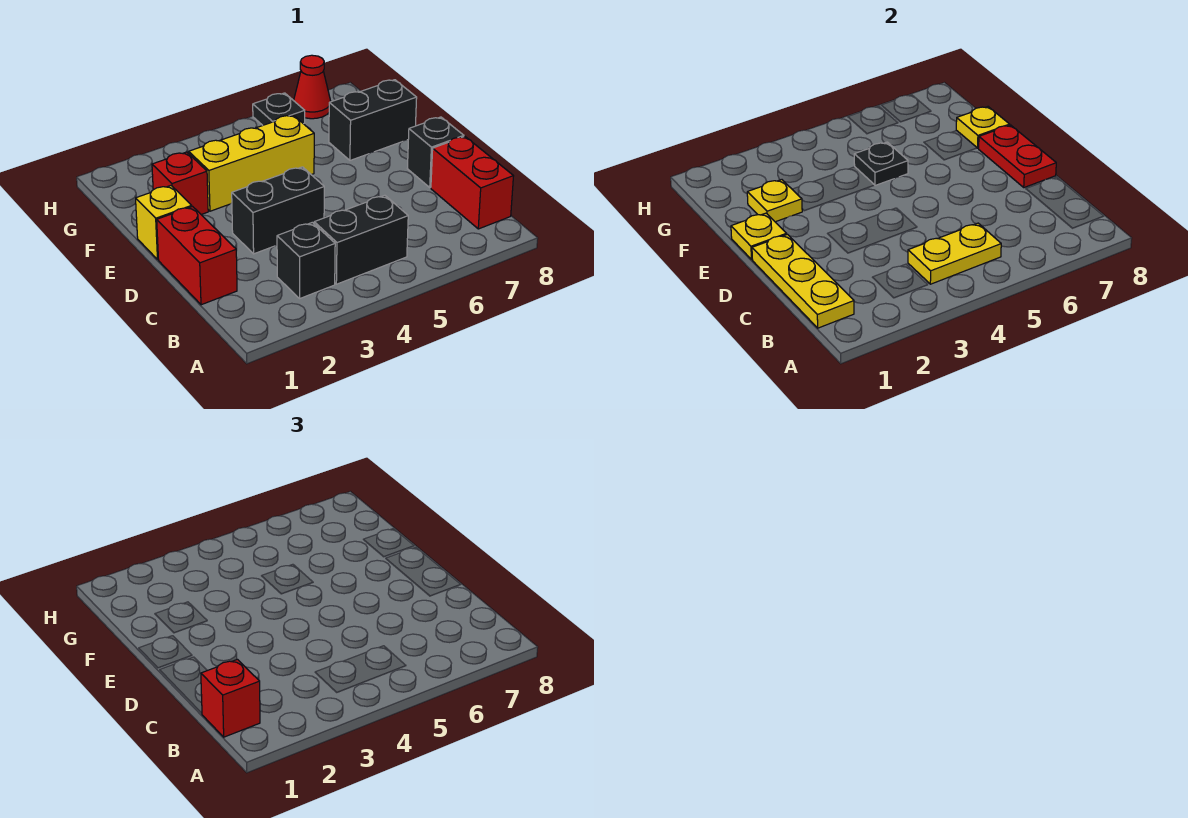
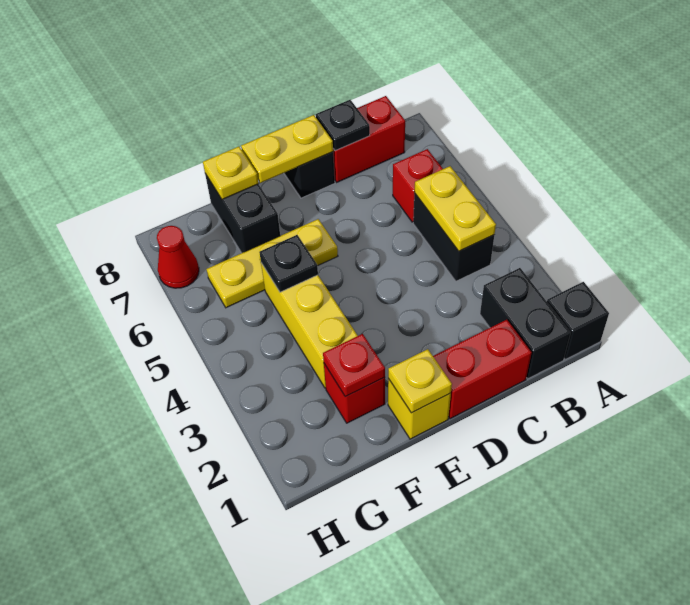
yellow plate B1:D1 level 2 -> yellow plate E6:G6 level 1
red brick B1 level 3 -> red brick B6 level 1
black brick B3 level 1 -> black brick A1 level 1
black brick D3:D4 level 1 -> black brick B1:B2 level 1
red plate D8:E8 level 2 -> yellow plate D8:E8 level 2
yellow plate F2 level 2 -> red plate F2 level 2
black plate H6 level 1 -> black plate C8 level 2

